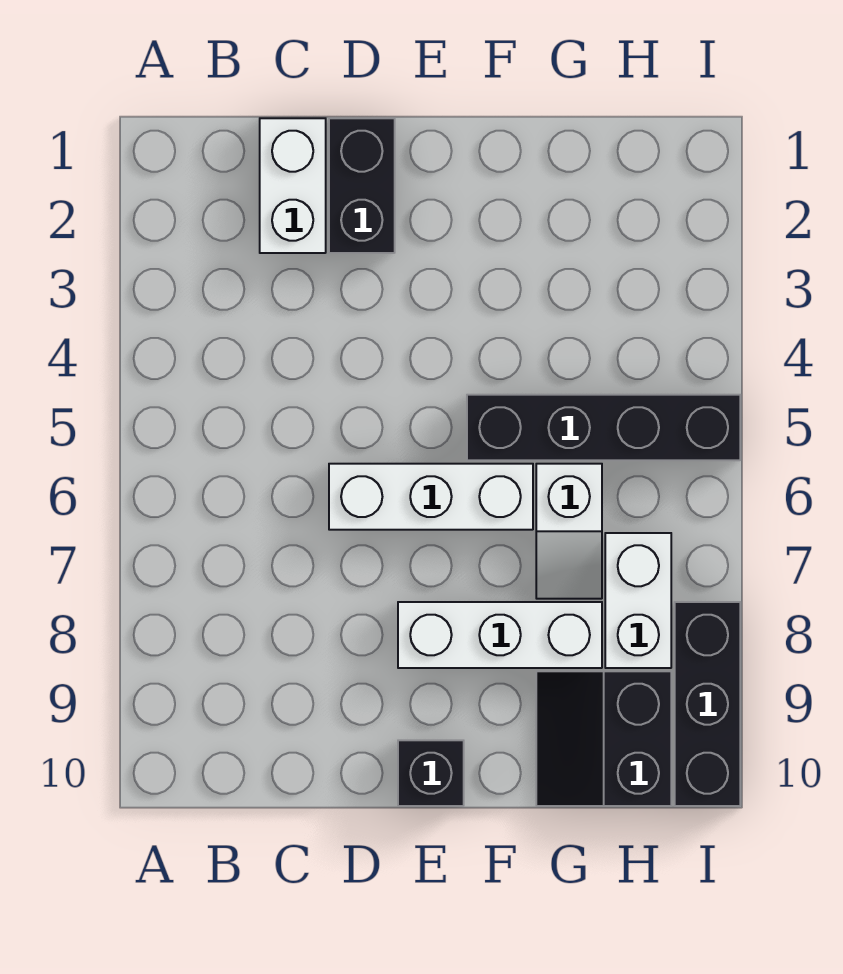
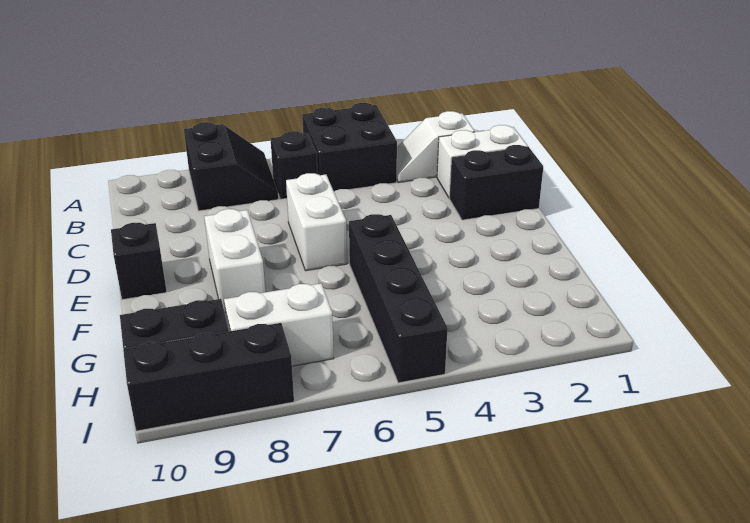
none -> black brick A4:B5 level 1
none -> black slope A7:B8 level 1 top 8
none -> black brick B6 level 1
white brick D6:F6 level 1 -> white brick D6:E6 level 1
white brick E8:G8 level 1 -> white brick E8:F8 level 1
white slope G6:G7 level 1 top 6 -> white slope B2:B3 level 1 top 2

